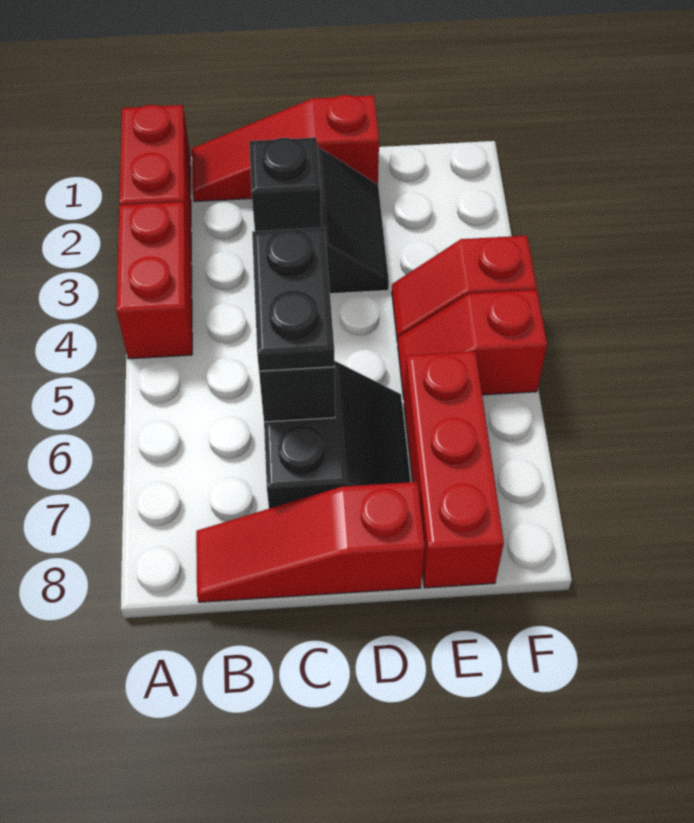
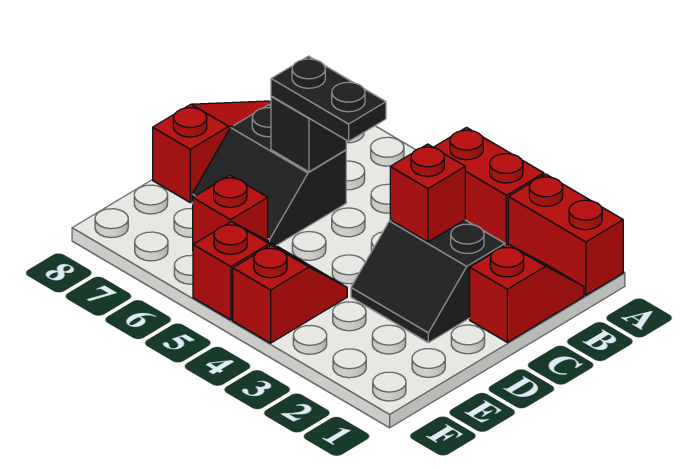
red slope B1:D1 level 1 top D -> red slope B1:C1 level 1 top C
black brick C3 level 2 -> red brick C3 level 2
red brick E6:E8 level 1 -> red brick E6 level 1

